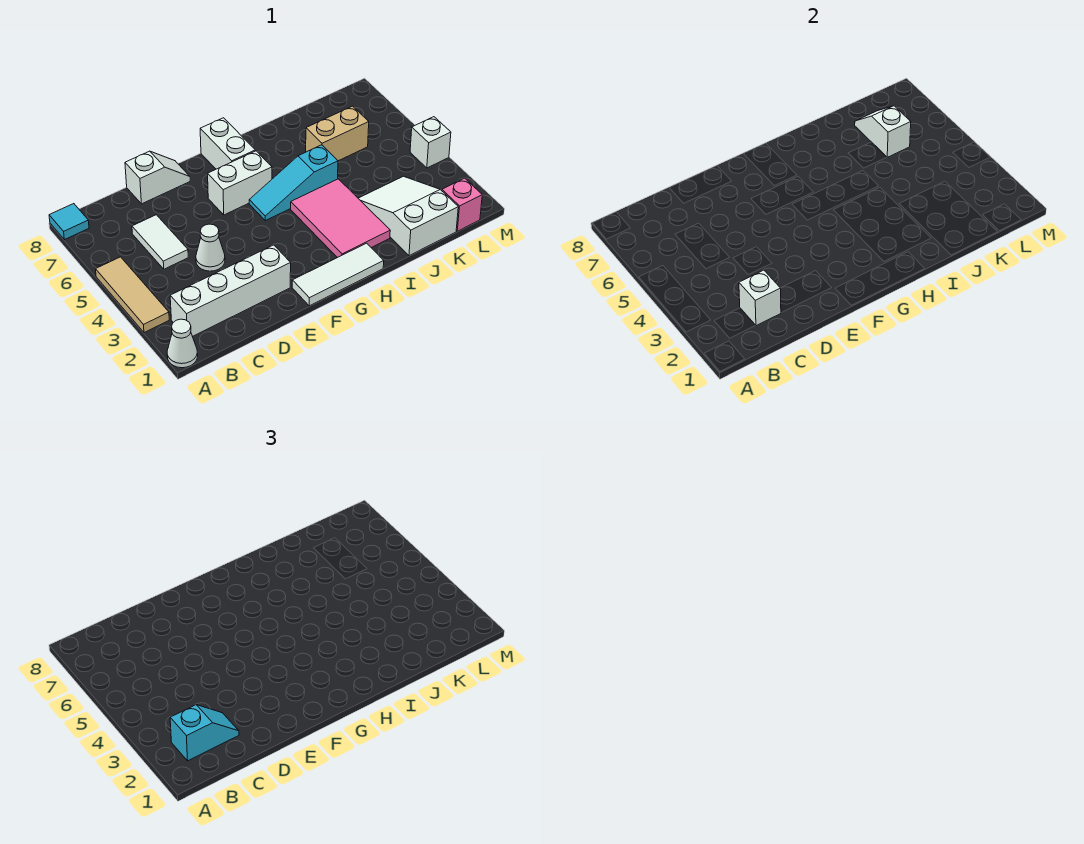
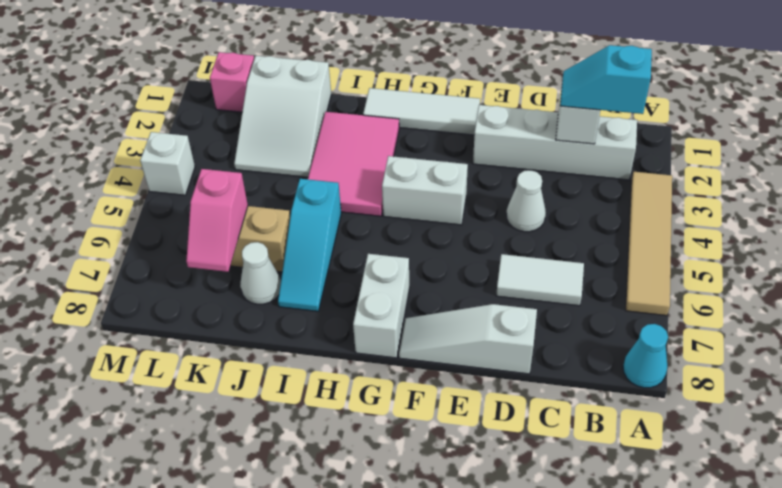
white cone A1 level 1 -> white cone J7 level 1
tan tile A3:A5 level 1 -> tan tile A3:A6 level 1
cyan tile A8 level 1 -> cyan cone A8 level 1
white tile C5:C6 level 1 -> white tile C6:D6 level 1
white slope D8:E8 level 1 top D -> white slope D8:F8 level 1 top D
white brick F6:G6 level 1 -> white brick F4:G4 level 1
cyan slope G5:I5 level 1 top I -> cyan slope I5:I7 level 1 top 5
white slope K6:K7 level 2 top 6 -> pink slope K6:K7 level 2 top 6

